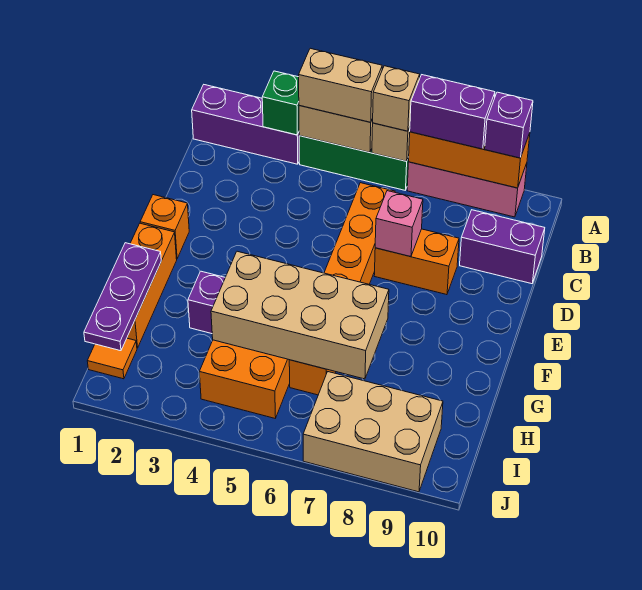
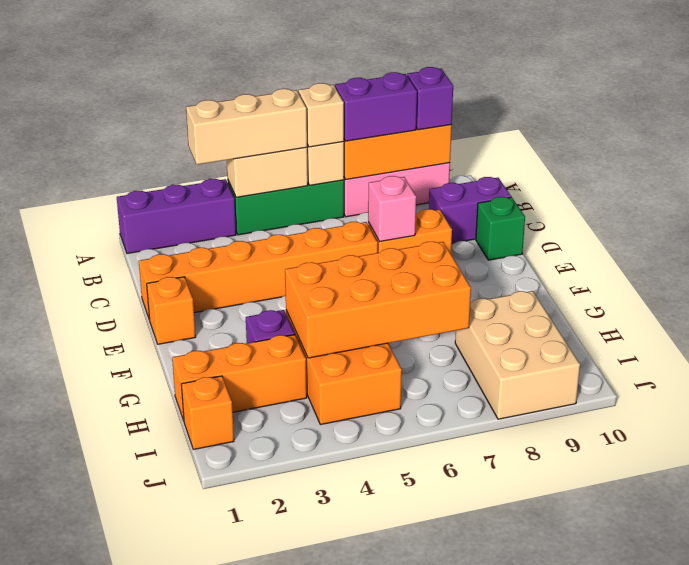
green brick A3 level 2 -> green brick D10 level 1
tan brick A4:A5 level 3 -> tan brick A3:A5 level 3
orange brick C6:H6 level 1 -> orange brick D1:D6 level 1
orange brick F1:H1 level 1 -> orange brick H1:H3 level 1
purple plate G1:I1 level 2 -> none
tan brick G4:H7 level 2 -> orange brick G4:H7 level 2
orange tile I1 level 1 -> orange brick I1 level 1
tan brick I7:J9 level 1 -> tan brick H8:J9 level 1

